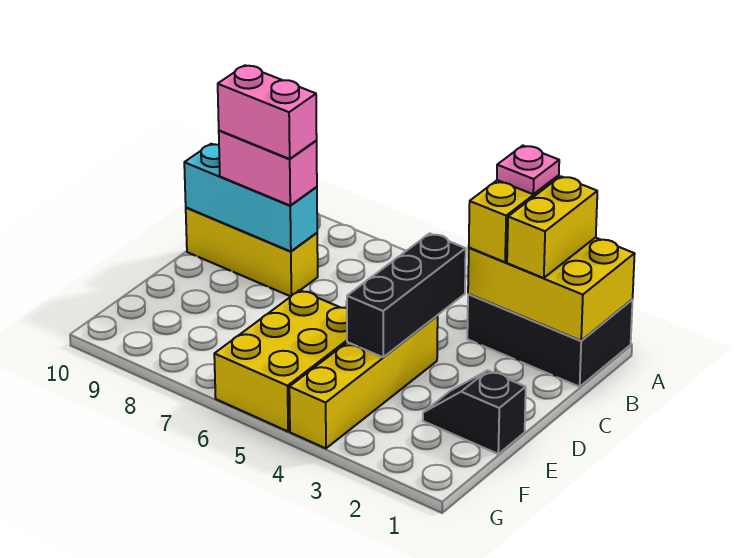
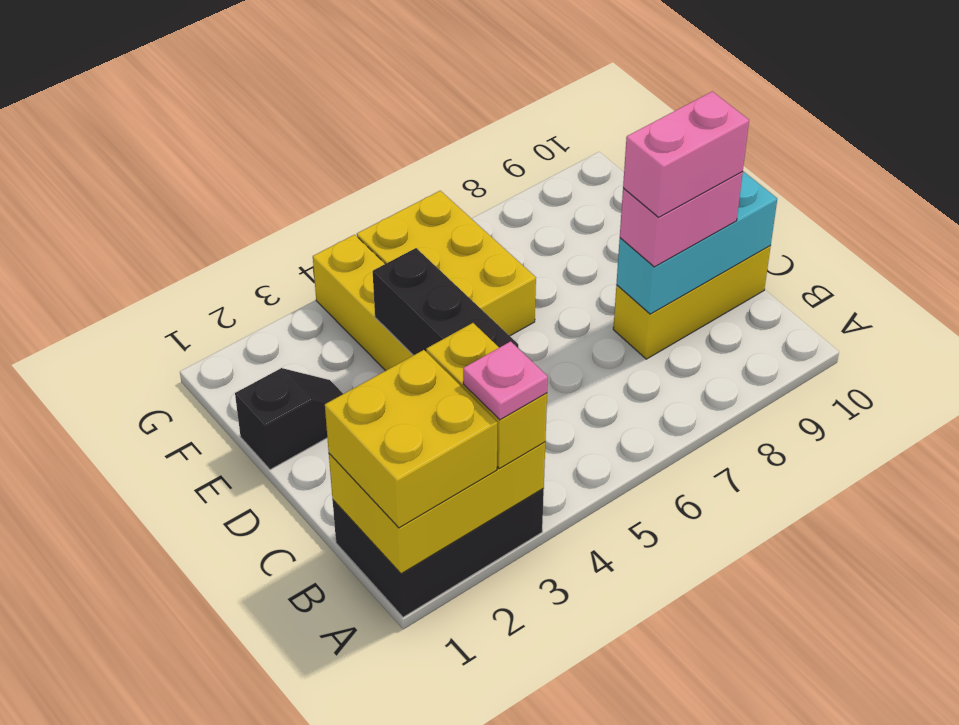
yellow brick A2:B2 level 3 -> yellow brick A1:B2 level 3

